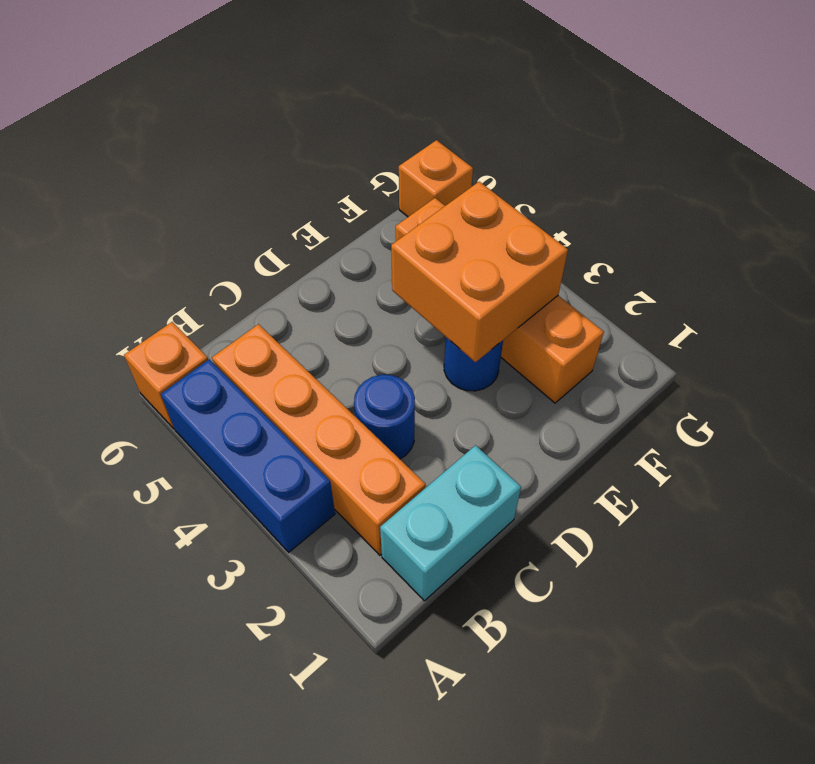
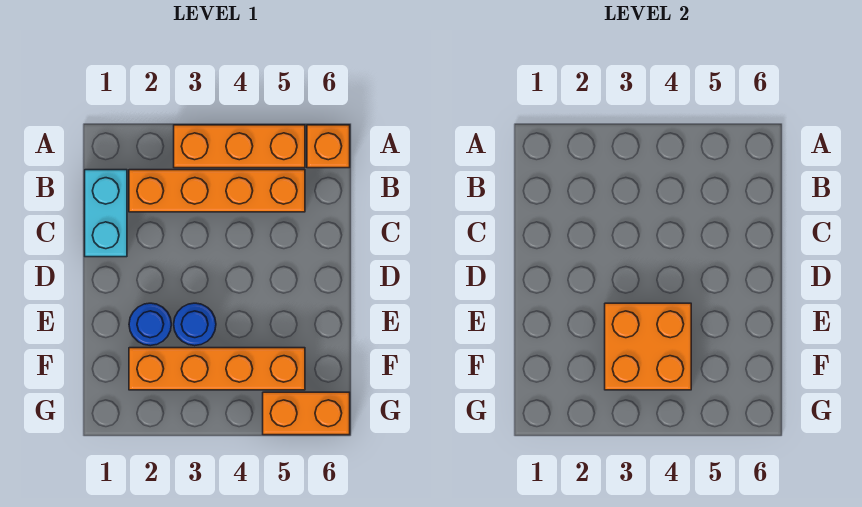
blue brick A3:A5 level 1 -> orange brick A3:A5 level 1
blue round brick C3 level 1 -> blue round brick E2 level 1
orange brick G6 level 1 -> orange brick G5:G6 level 1

